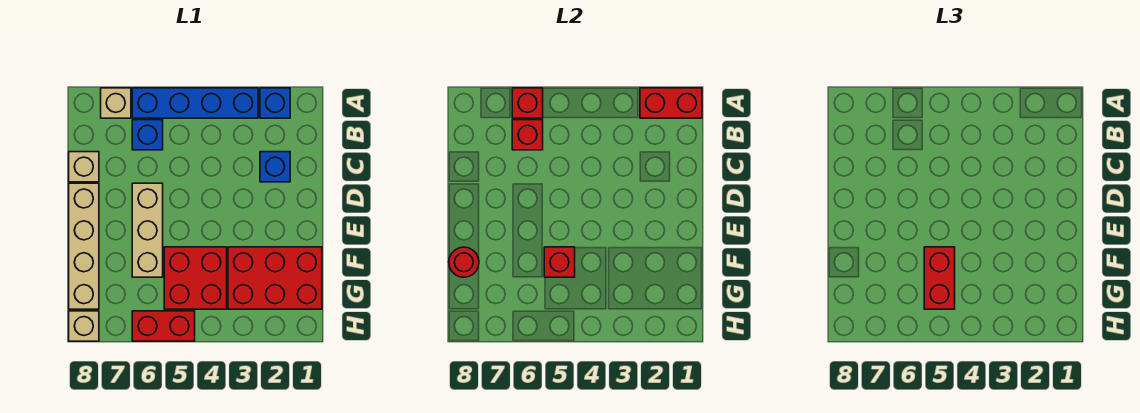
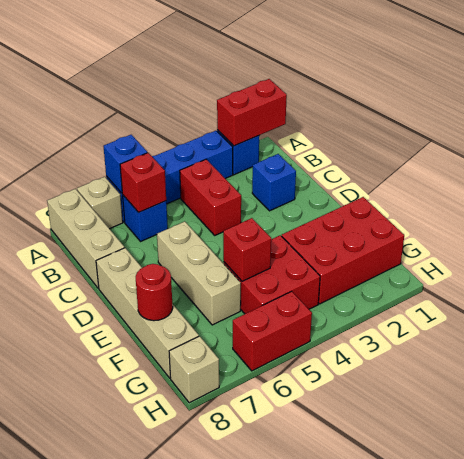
red brick A6 level 2 -> blue brick A6 level 2
tan brick C8 level 1 -> tan brick A8:C8 level 1
red brick F5:G5 level 3 -> red brick B4:C4 level 1

